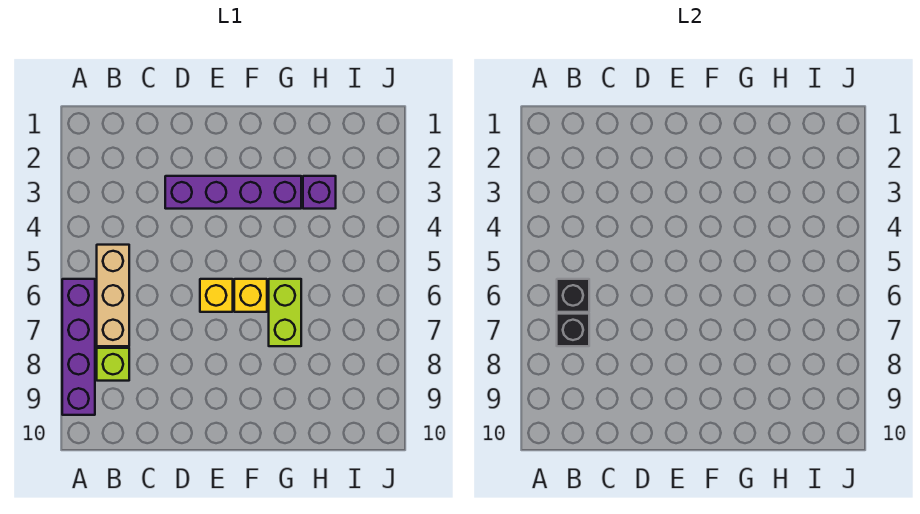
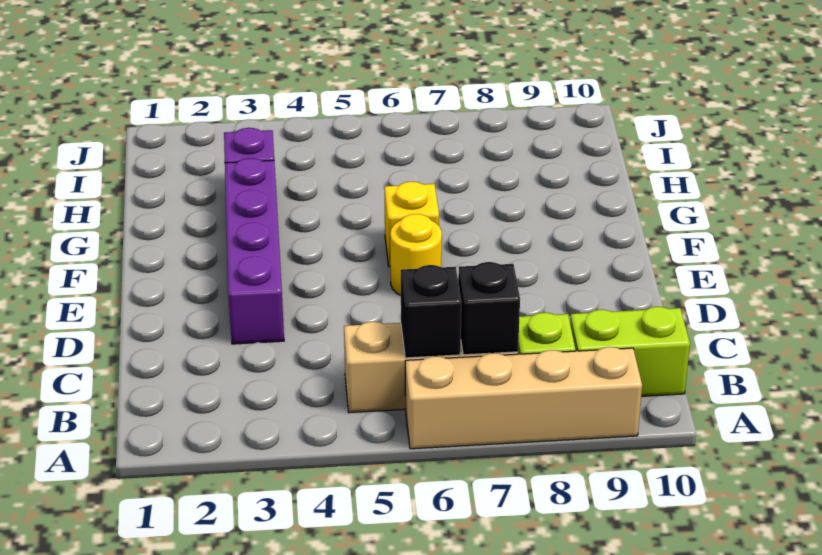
purple brick A6:A9 level 1 -> tan brick A6:A9 level 1
yellow brick E6 level 1 -> yellow round brick E6 level 1
lime brick G6:G7 level 1 -> lime brick B9:B10 level 1

